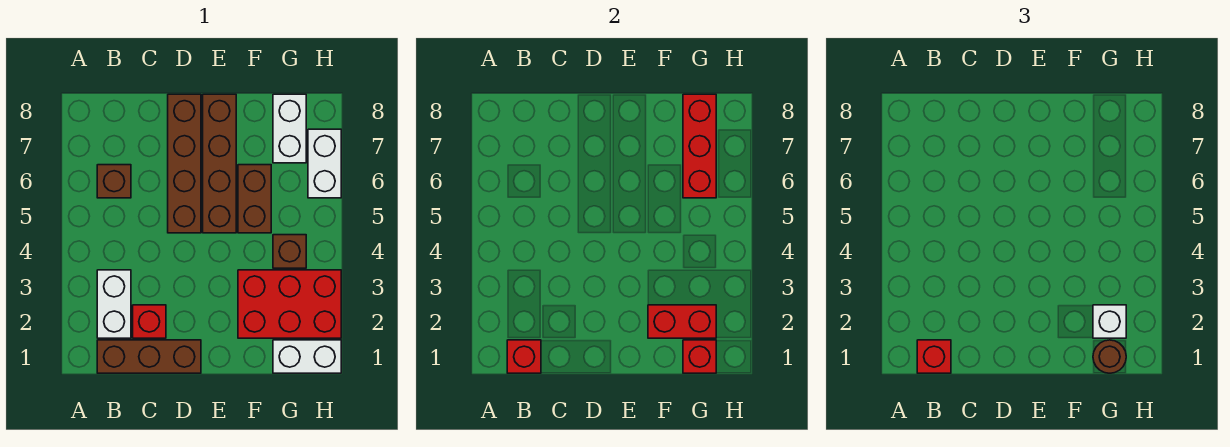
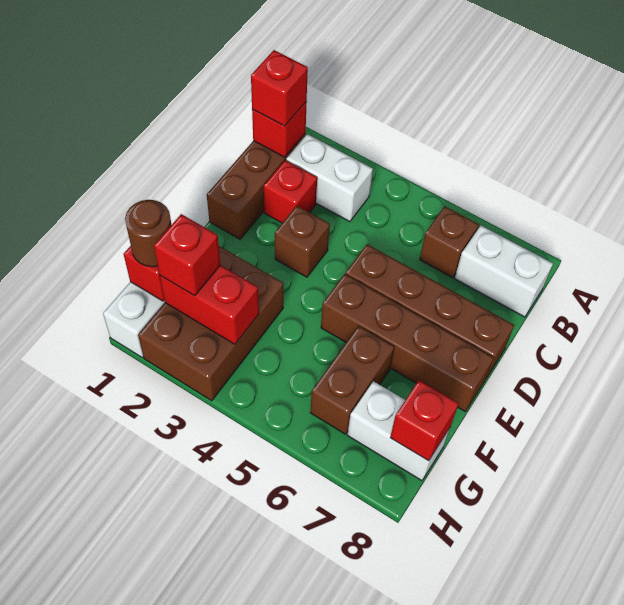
red brick F2:H3 level 1 -> brown brick F2:H3 level 1
red brick F2:G2 level 2 -> red brick G2:G3 level 2
brown brick F5:F6 level 1 -> brown brick F6:G6 level 1
white brick G2 level 3 -> red brick G2 level 3
brown brick G4 level 1 -> brown brick D3 level 1
red brick G6:G8 level 2 -> red brick G8 level 2
white brick H6:H7 level 1 -> white brick B7:B8 level 1

